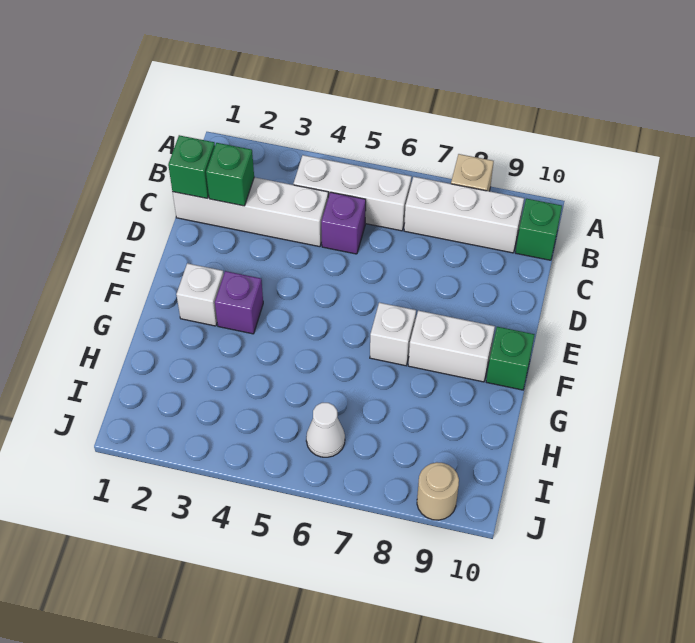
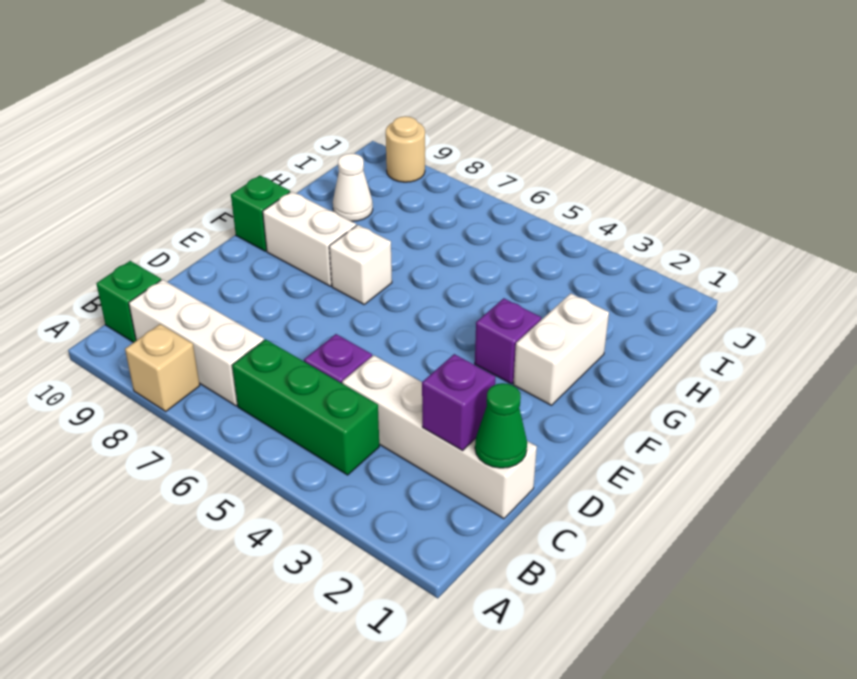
white brick B4:B6 level 1 -> green brick B4:B6 level 1
green brick C1 level 2 -> green cone C1 level 2
green brick C2 level 2 -> purple brick C2 level 2
white brick F2 level 1 -> white brick F2:G2 level 1
white cone I6 level 1 -> white cone H9 level 1

